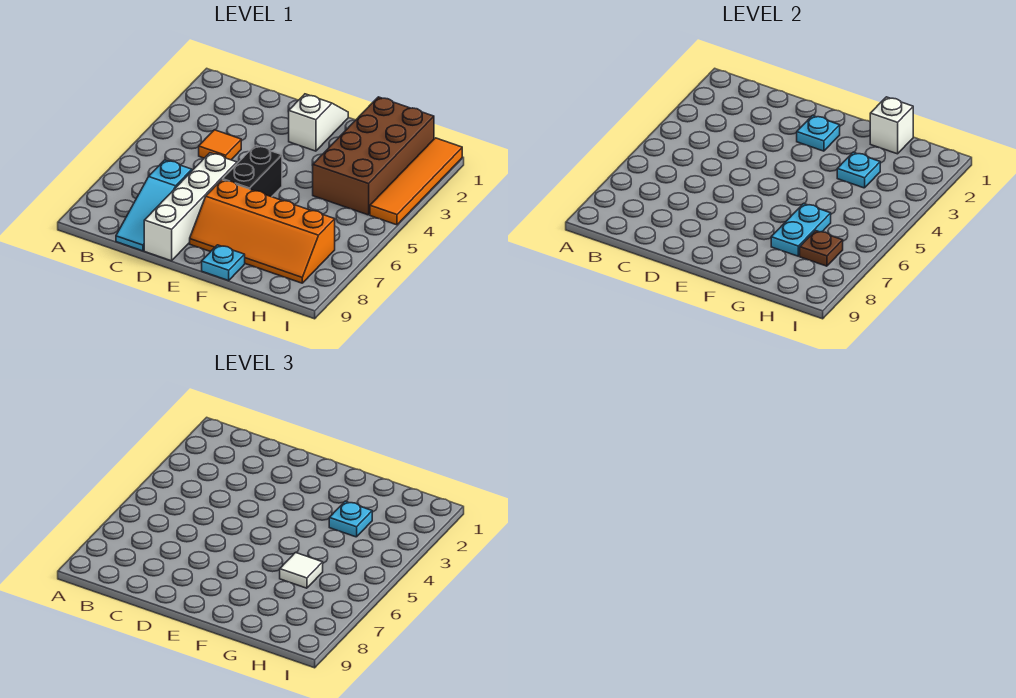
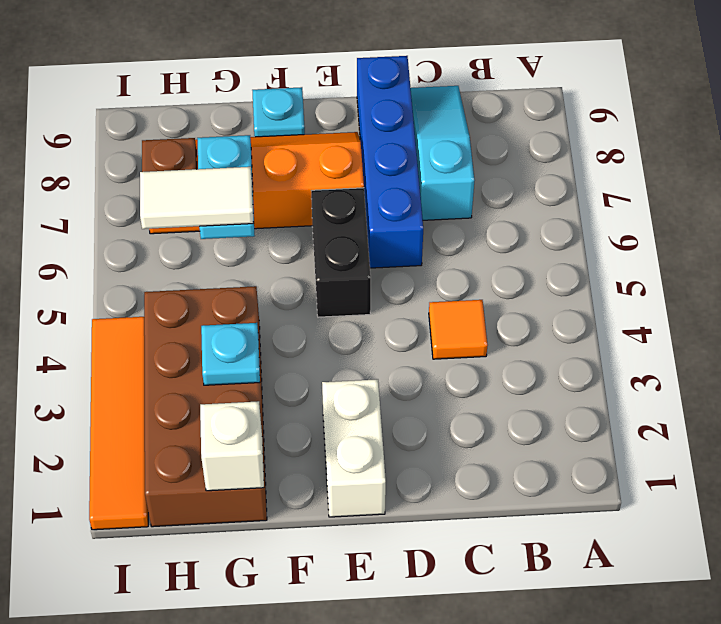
white brick D6:D9 level 1 -> blue brick D6:D9 level 1
white slope E1:E2 level 1 top 2 -> white brick E1:E2 level 1
cyan plate E2 level 2 -> none
cyan plate G3 level 3 -> none
white tile G6 level 3 -> white tile G6:H6 level 3

